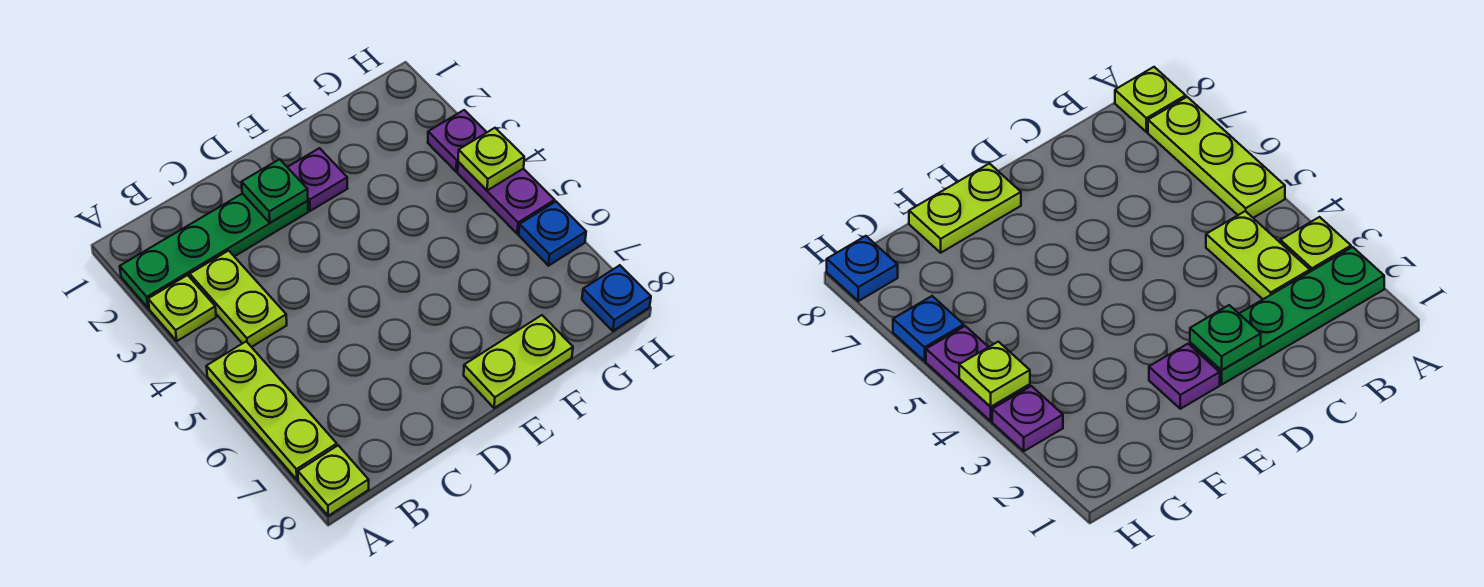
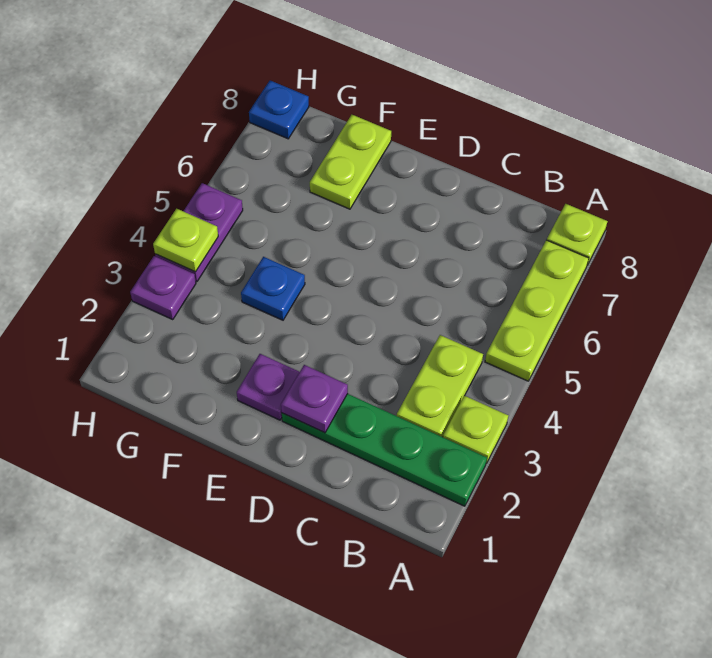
green plate D2 level 2 -> purple plate D2 level 2
lime plate E8:F8 level 1 -> lime plate F7:F8 level 1
blue plate H6 level 1 -> blue plate F4 level 1

